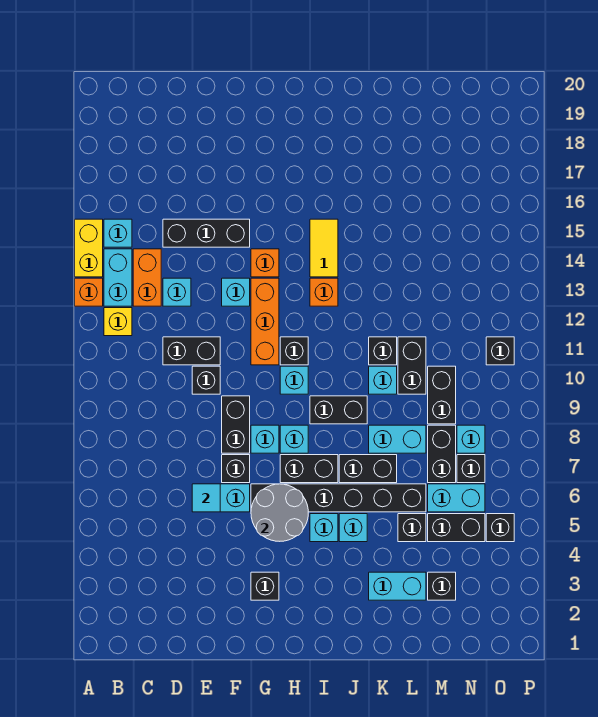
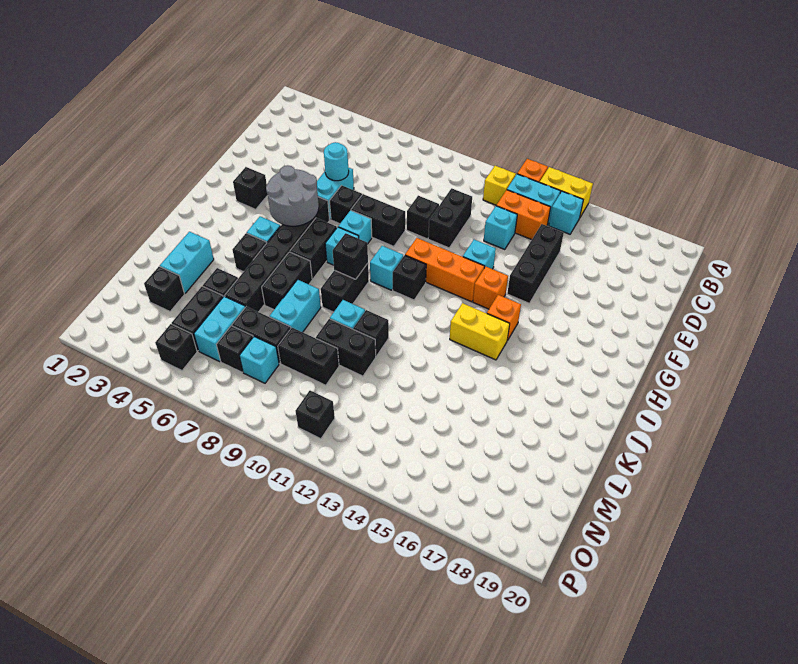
cyan tile E6 level 2 -> cyan round brick E6 level 2
none -> black brick I9 level 2
orange brick I13 level 1 -> orange brick H15 level 1
yellow tile I14:I15 level 1 -> yellow brick I14:I15 level 1
cyan brick J5 level 1 -> black brick J5 level 1

